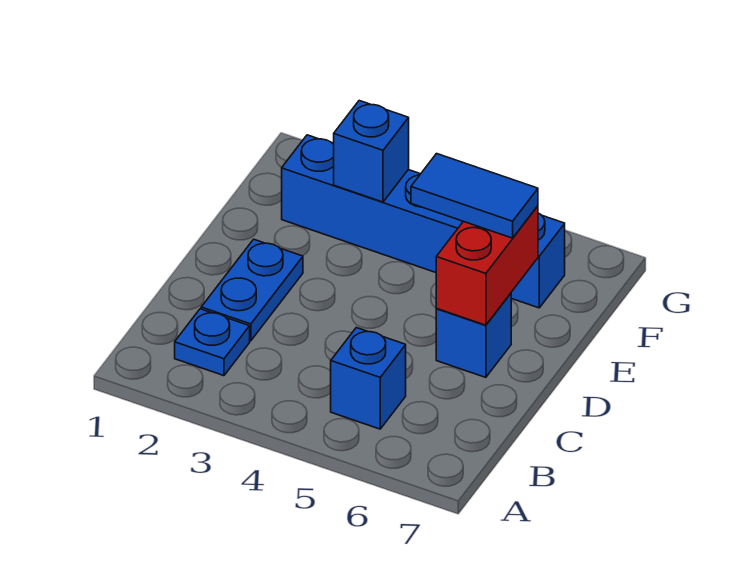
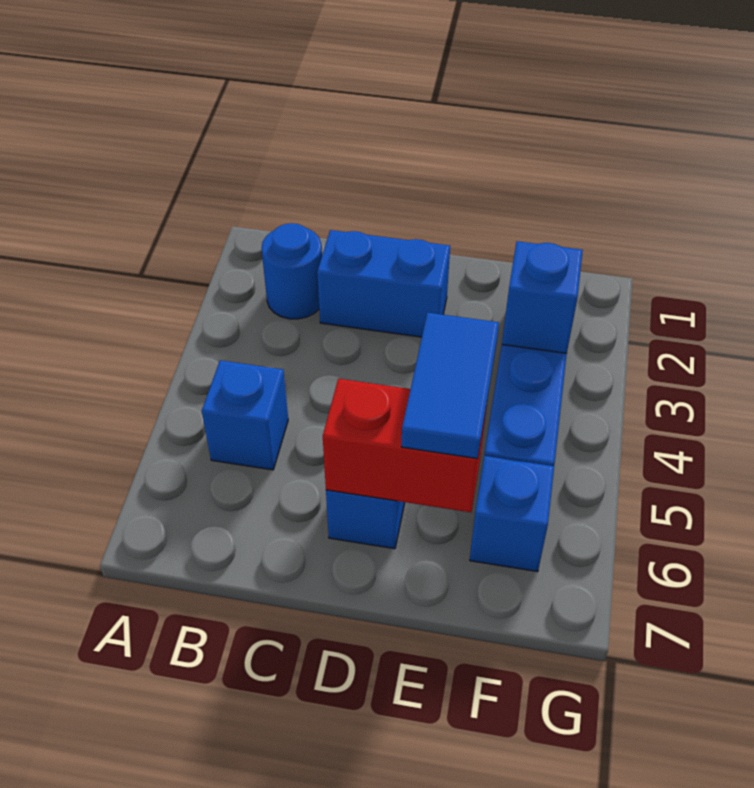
blue plate B2 level 1 -> blue round brick B2 level 1
blue plate C2:D2 level 1 -> blue brick C2:D2 level 1

